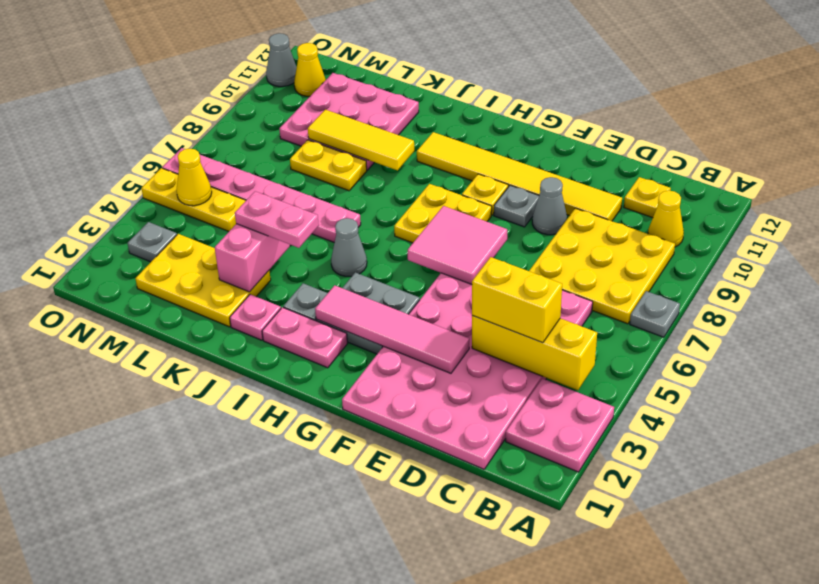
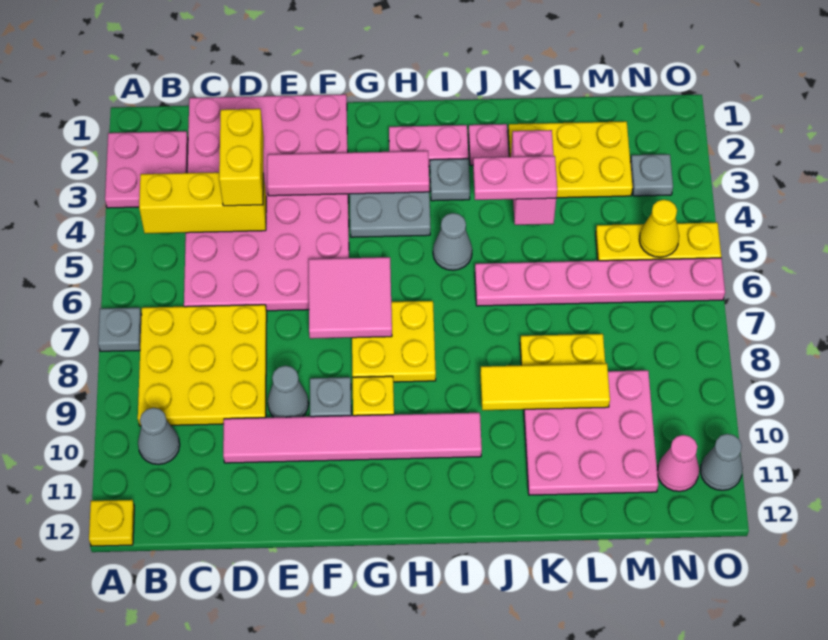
yellow cone B10 level 1 -> grey cone B10 level 1
yellow brick C4:D4 level 3 -> yellow brick D3:D4 level 3
yellow plate C11 level 1 -> yellow plate A12 level 1
yellow tile D10:I10 level 1 -> pink tile D10:I10 level 1
yellow cone N11 level 1 -> pink cone N11 level 1

